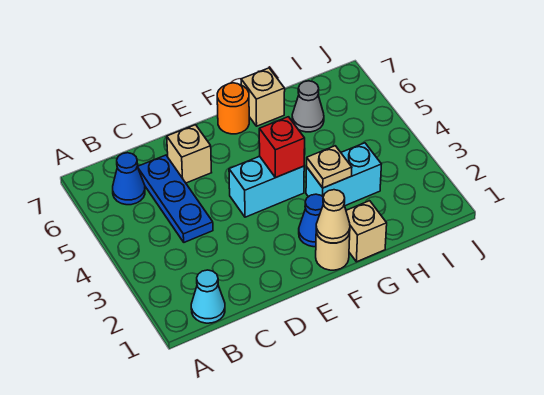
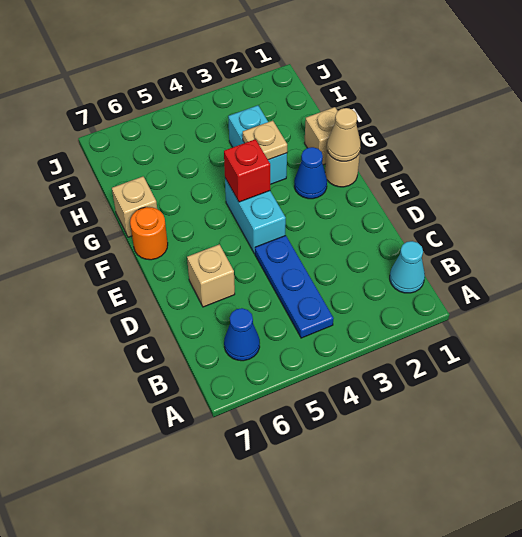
blue plate C4:C6 level 1 -> blue plate B4:D4 level 1
grey cone H6 level 1 -> none

